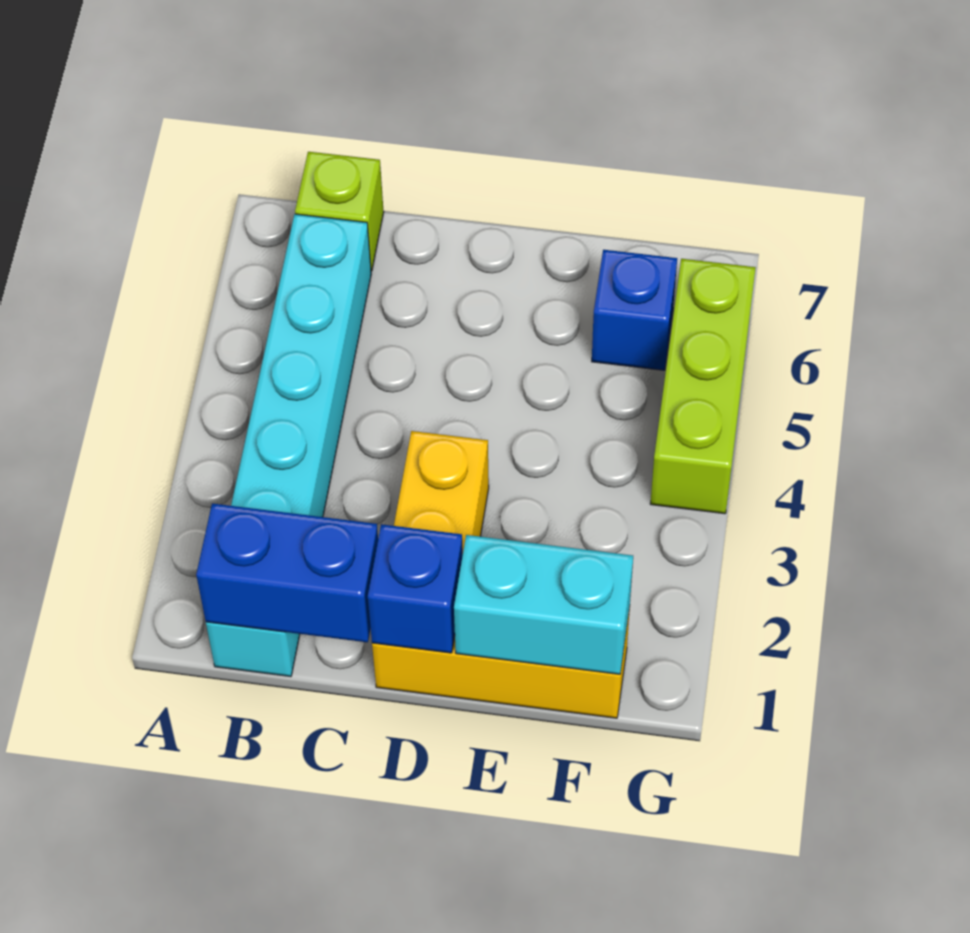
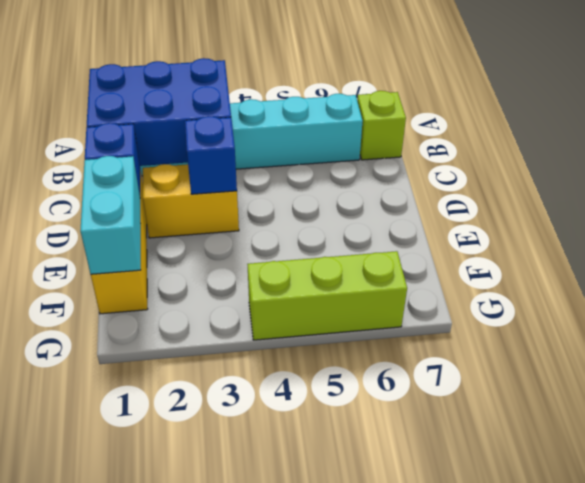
blue brick B1:C1 level 2 -> blue brick B1:C3 level 2
blue brick F6 level 1 -> blue brick D3 level 2

